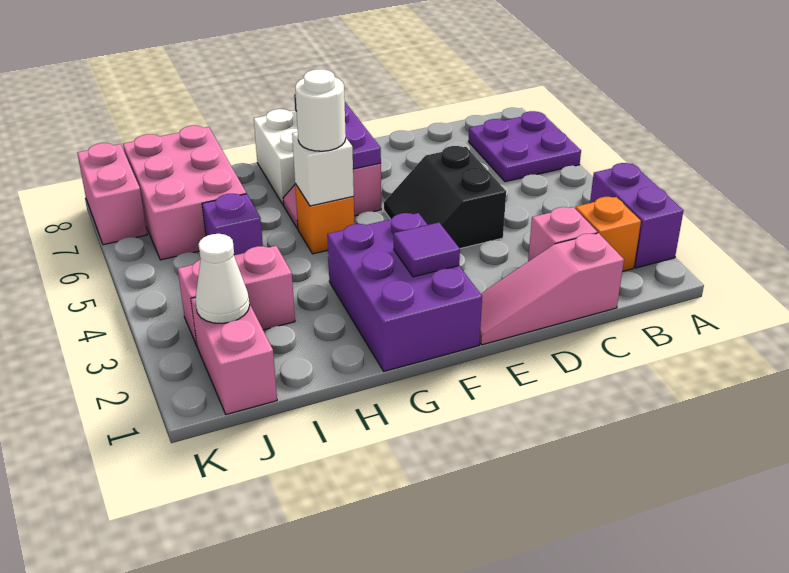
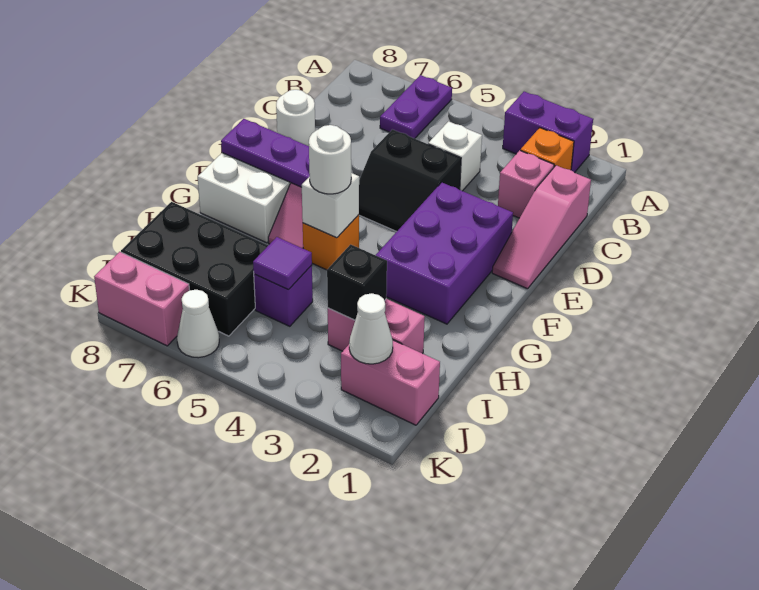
purple plate A6:B7 level 1 -> purple plate A6:B6 level 1
none -> white brick C4 level 1
none -> white round brick D8 level 1
purple brick F1:G3 level 1 -> purple brick E2:G3 level 1
purple tile F2 level 2 -> purple tile I5 level 2
pink brick I3:J3 level 1 -> pink brick I2:I3 level 1
none -> black brick I3 level 2
pink brick I6:J8 level 1 -> black brick I6:J8 level 1
none -> white cone K6 level 1

